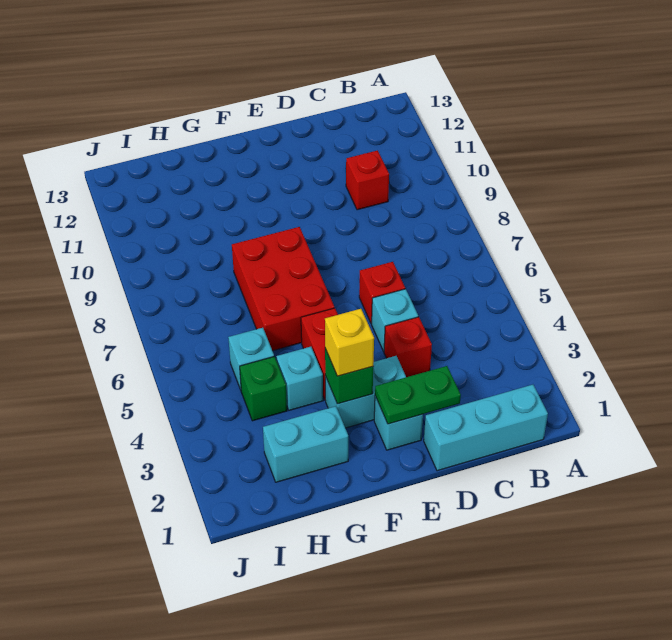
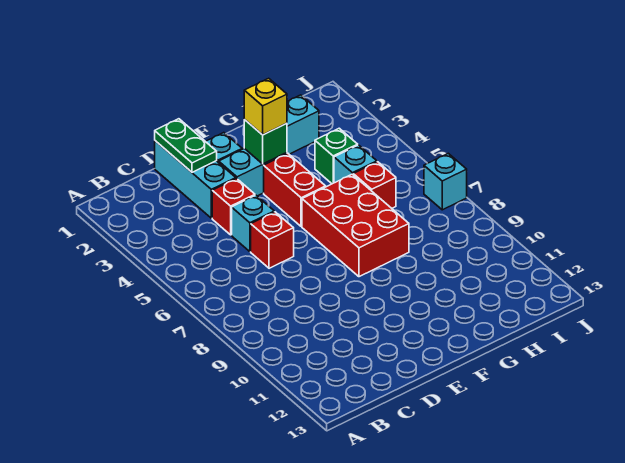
cyan brick B1:D1 level 1 -> cyan brick D1:D3 level 1
red brick C10 level 1 -> red brick H6 level 1
green plate D2:E2 level 2 -> green plate D1:D2 level 2
cyan brick G4 level 1 -> cyan brick J7 level 1

